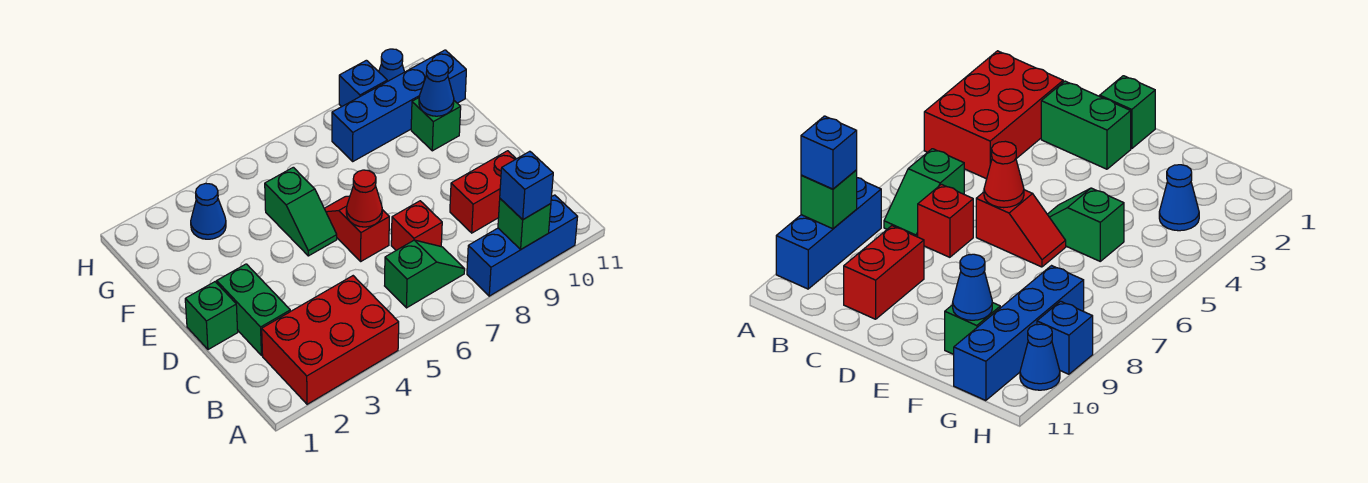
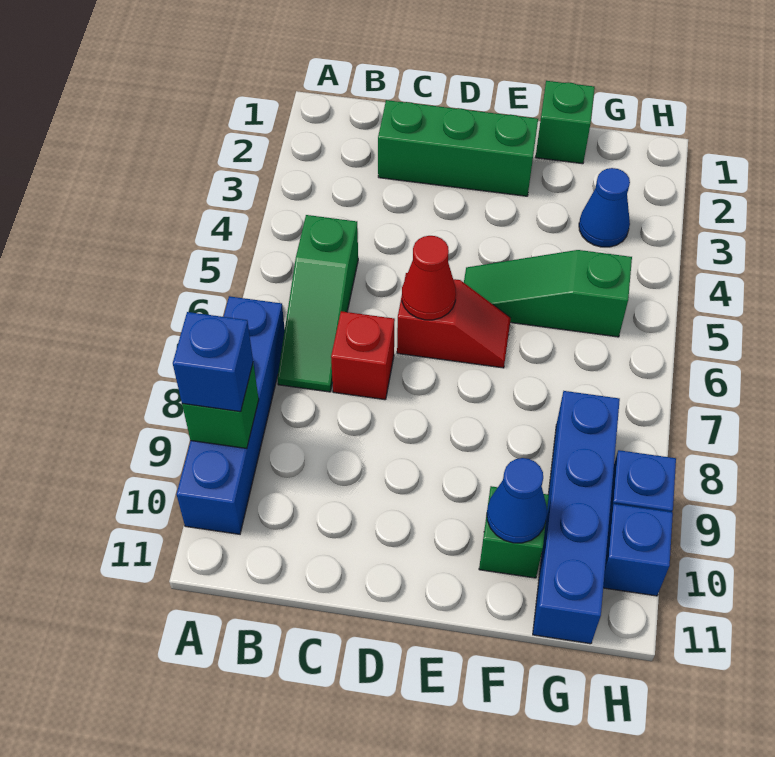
red brick A2:B4 level 1 -> none
blue brick A8:A10 level 1 -> blue brick A7:A10 level 1
green slope B6:B7 level 1 top 6 -> green slope B5:B7 level 1 top 5
green brick C2:D2 level 1 -> green brick C2:E2 level 1
red brick C9:C10 level 1 -> none
green brick D1 level 1 -> green brick F1 level 1
green slope E5:F5 level 1 top F -> green slope E5:G5 level 1 top G
blue cone H10 level 1 -> blue brick H10 level 1

